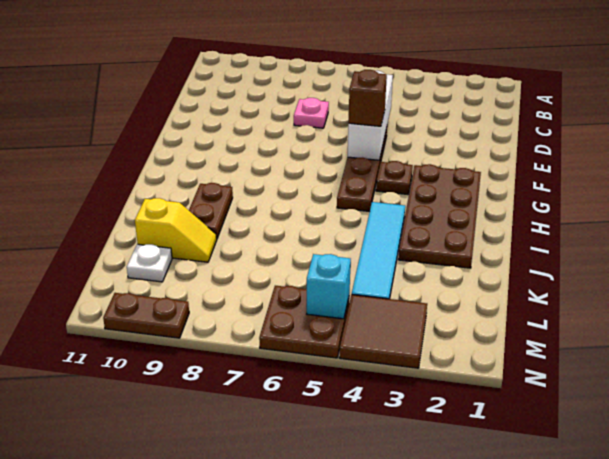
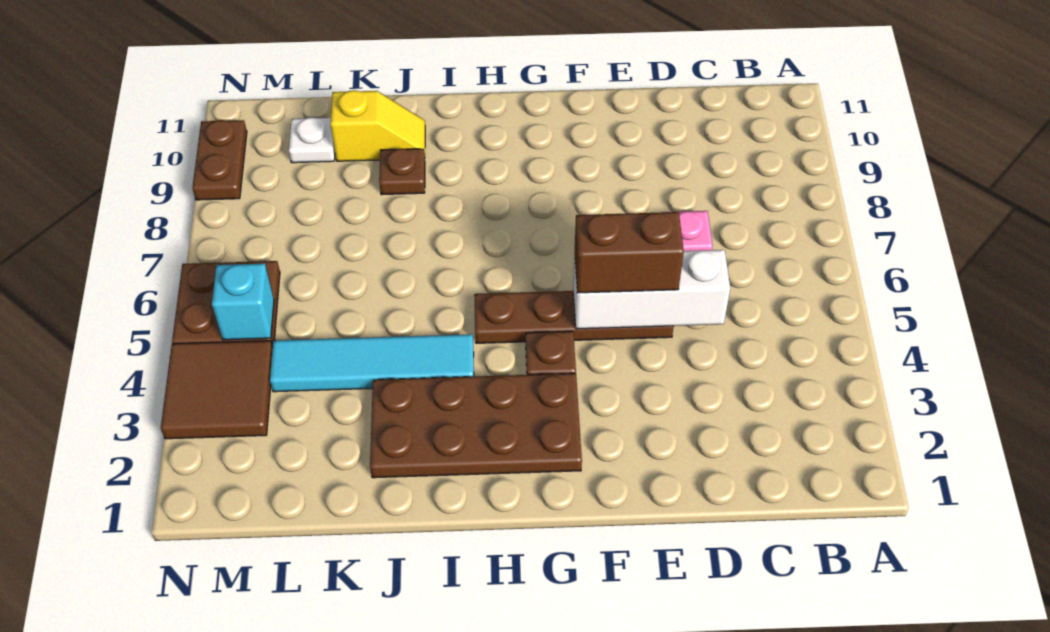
brown brick F5 level 3 -> brown brick E5:F5 level 3
brown plate I9:J9 level 1 -> brown plate J9 level 1
yellow slope K9:K10 level 1 top 10 -> yellow slope J10:K10 level 1 top K

